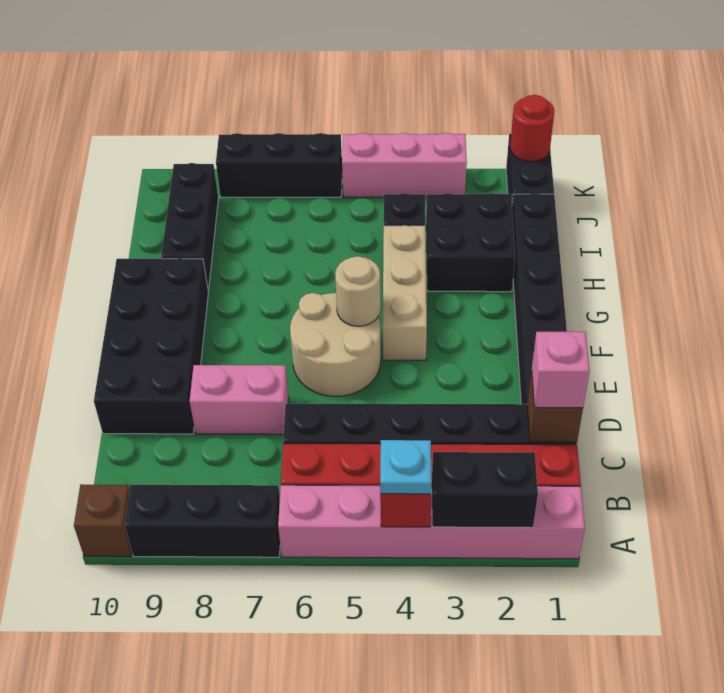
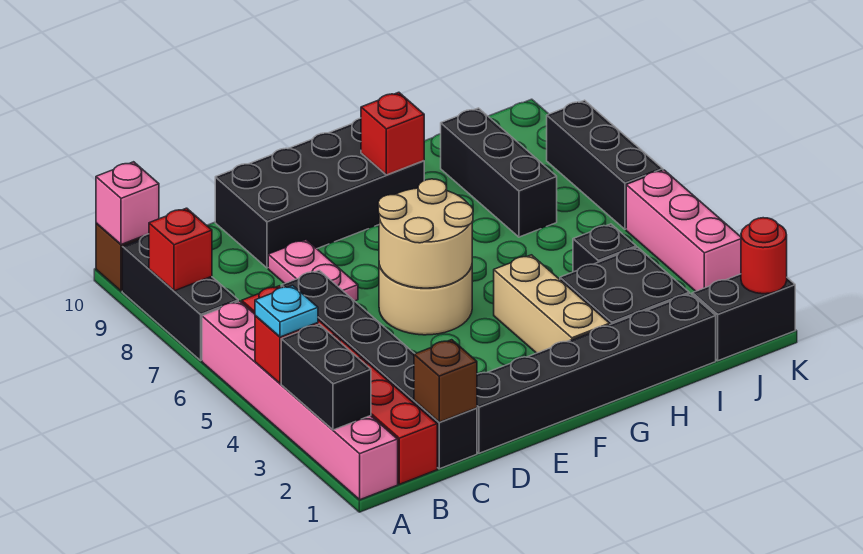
none -> red brick A8 level 2
pink brick C1 level 3 -> pink brick A10 level 2
pink brick D7:D8 level 1 -> pink plate D7:D8 level 1
tan brick F4:H4 level 1 -> tan brick G2:G4 level 1
tan round brick F5 level 2 -> tan round brick E5:F6 level 2
none -> red brick G9 level 2
black brick H9:J9 level 1 -> black brick I7:I9 level 1

